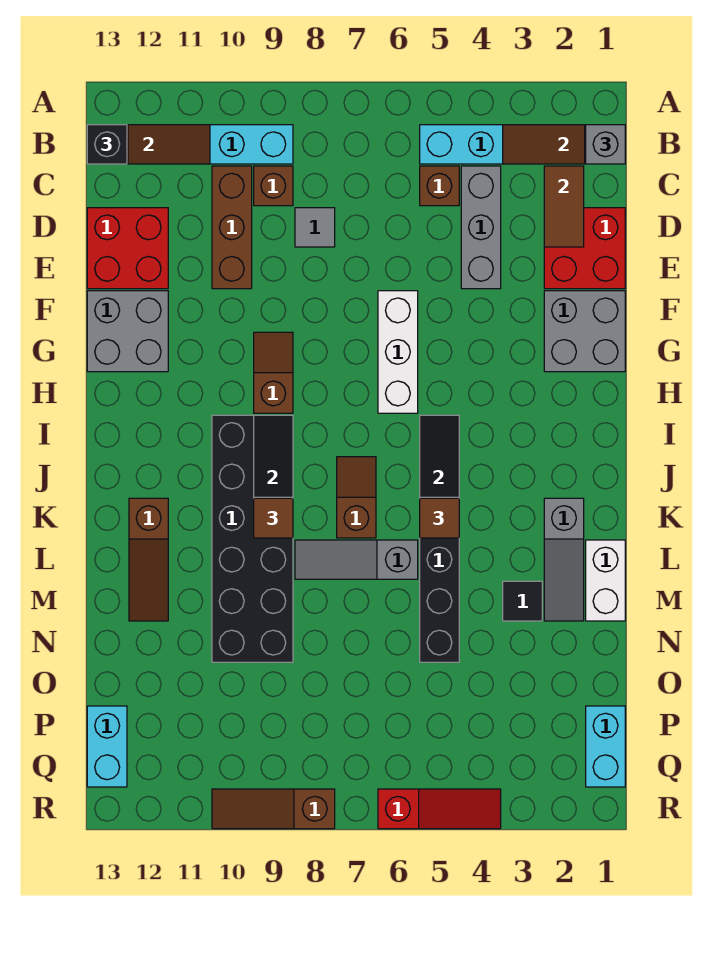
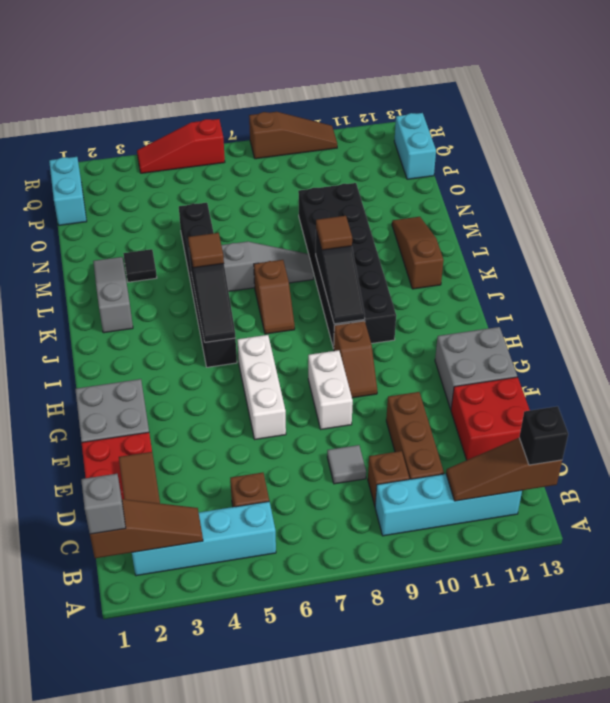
grey brick C4:E4 level 1 -> none
white brick L1:M1 level 1 -> white brick F8:G8 level 1

